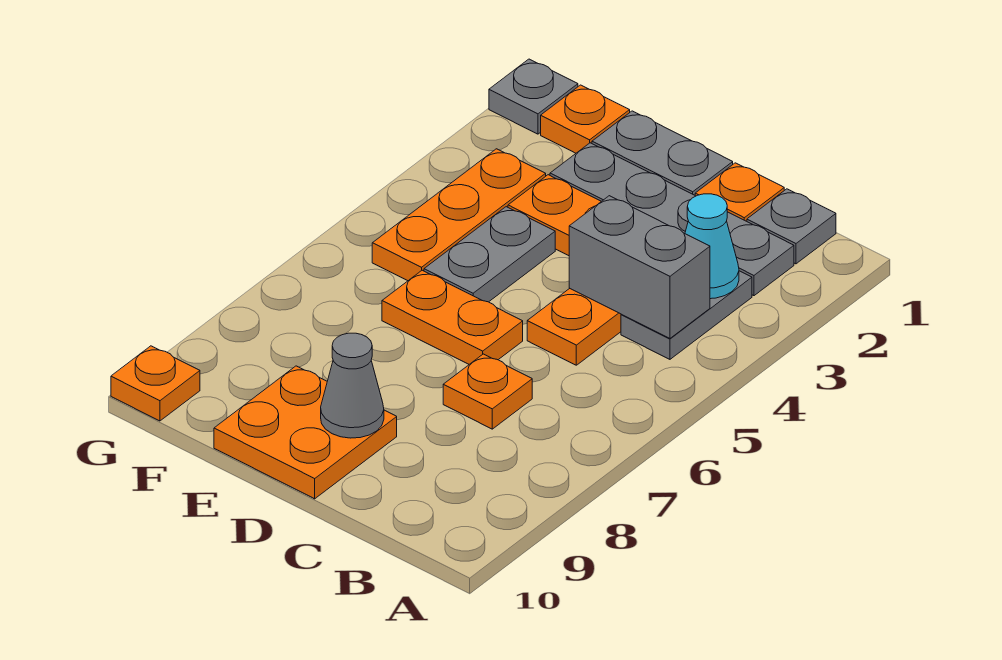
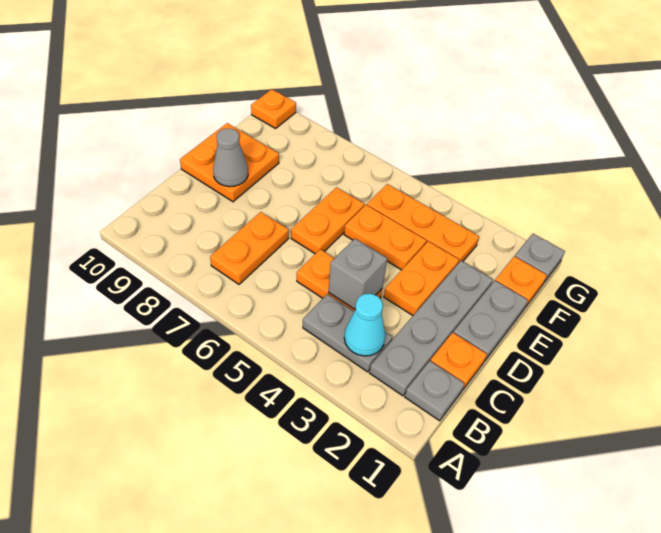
grey brick B4:C4 level 2 -> grey brick C4 level 2
orange plate C7 level 1 -> orange plate B7:C7 level 1
grey plate E4:E5 level 1 -> orange plate E4:E5 level 1

